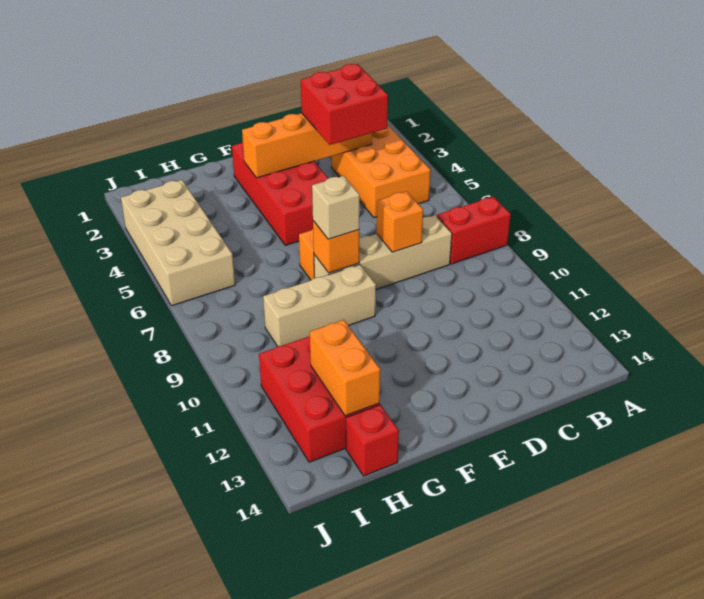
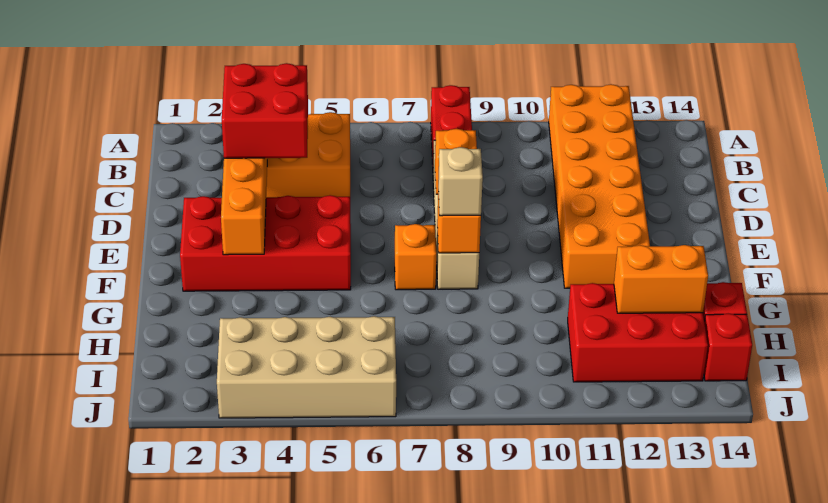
none -> orange brick A11:F12 level 1
tan brick F9:H9 level 1 -> none
none -> red brick I14 level 1

